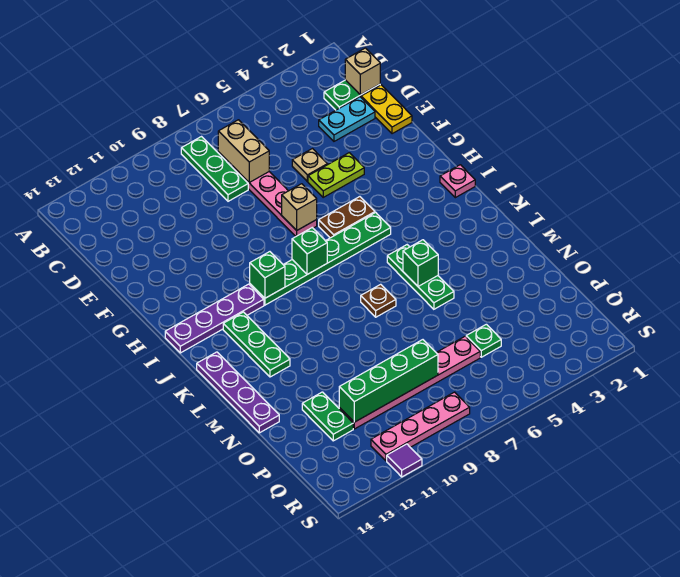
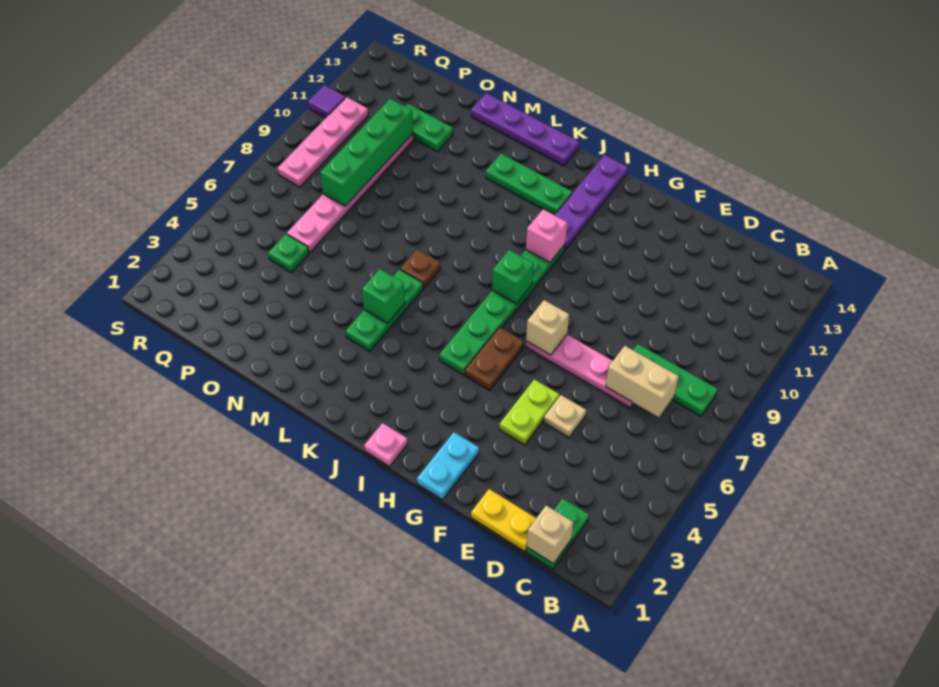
cyan plate D2:D3 level 1 -> cyan plate G1:G2 level 1
green brick I10 level 2 -> pink brick I10 level 2
green plate K5:M5 level 1 -> green plate L4:L6 level 1

